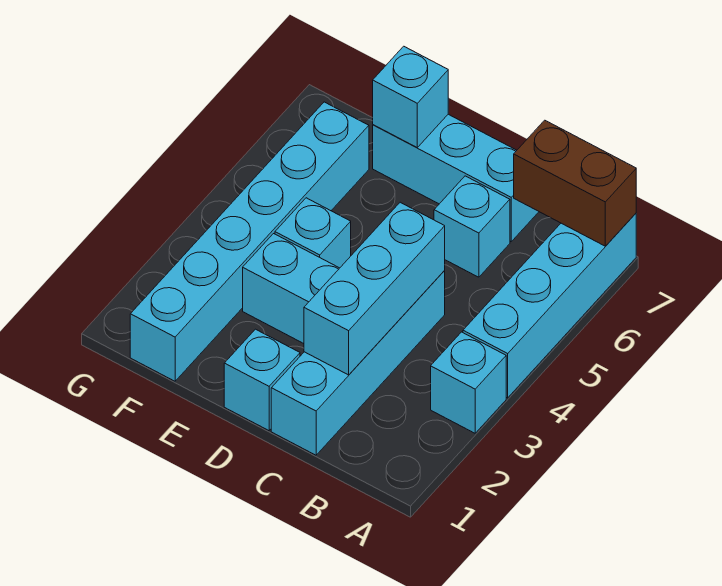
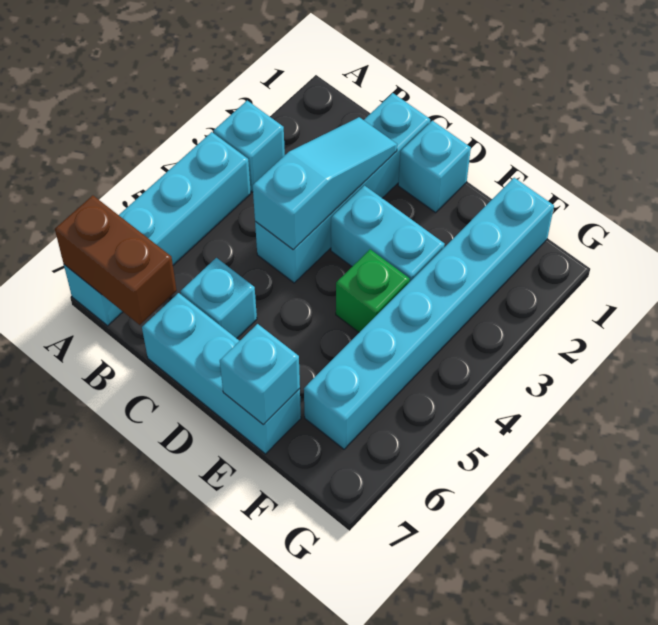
cyan brick C2:C4 level 2 -> cyan slope C2:C4 level 2 top 4
cyan brick E4 level 1 -> green brick E4 level 1

